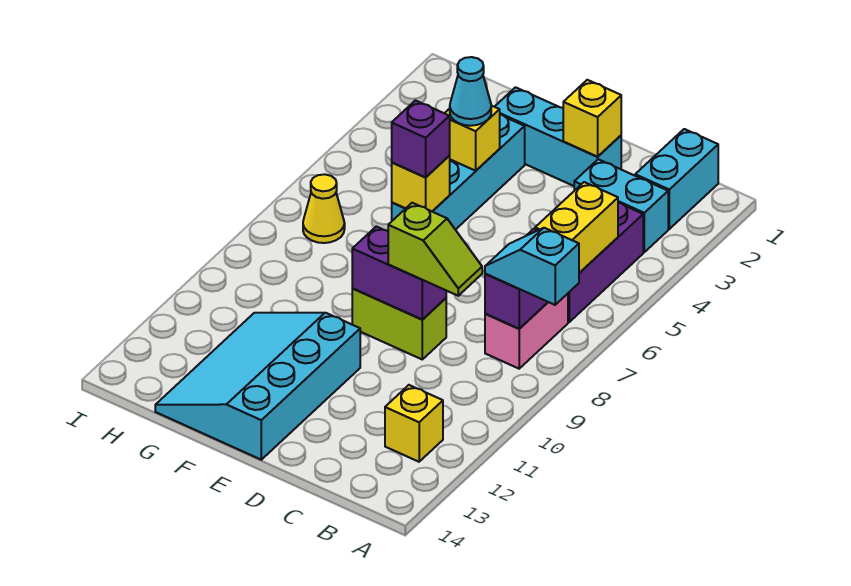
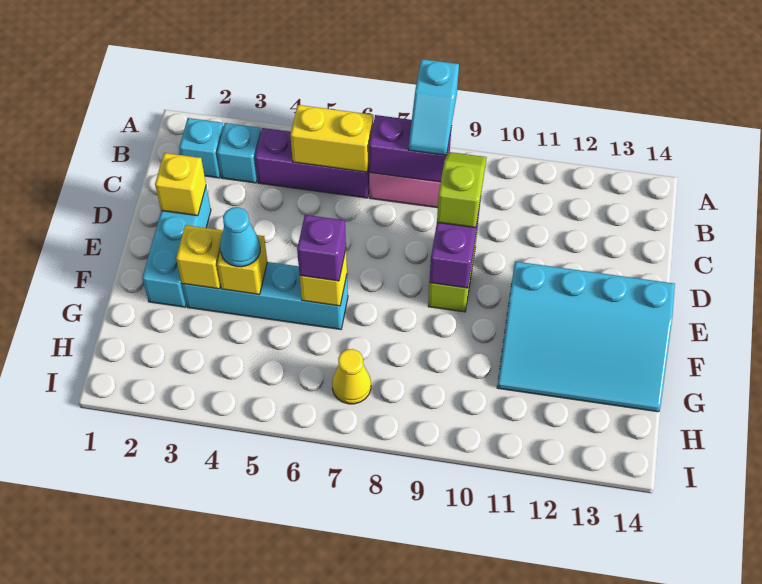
cyan brick B1:B2 level 1 -> cyan brick B2 level 1
cyan brick B3:C3 level 1 -> cyan brick B3 level 1
yellow brick B12 level 1 -> yellow brick F3 level 2

